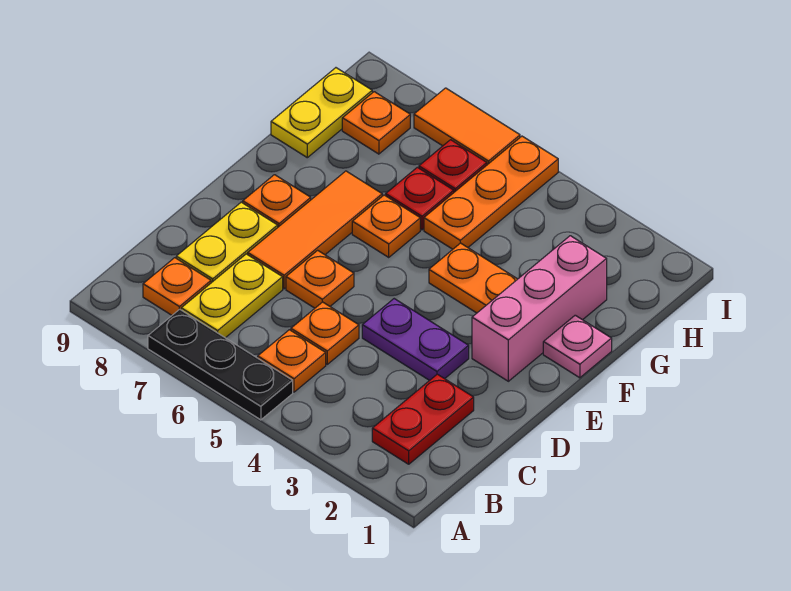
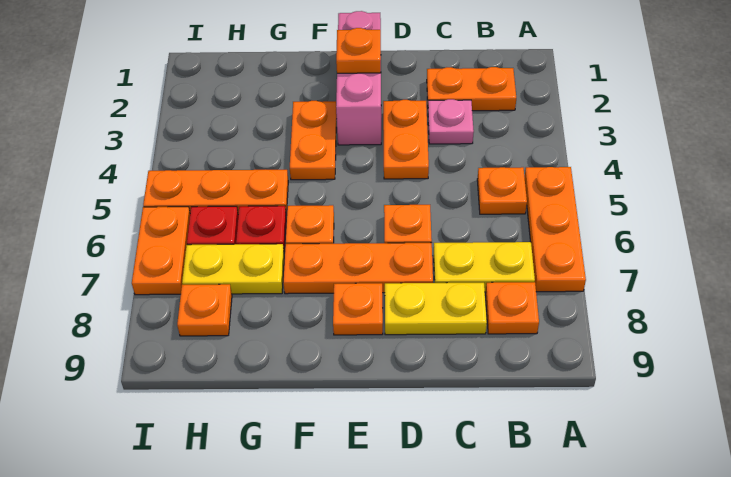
black plate A5:A7 level 1 -> orange plate A5:A7 level 1
red plate B2:C2 level 1 -> orange plate B2:C2 level 1
orange plate C5 level 1 -> orange plate E2 level 2
purple plate D3:D4 level 1 -> orange plate D3:D4 level 1
orange tile D7:F7 level 1 -> orange plate D7:F7 level 1
pink brick E2:G2 level 1 -> pink brick E1:E3 level 1
pink plate F1 level 1 -> pink plate C3 level 1
yellow plate G9:H9 level 1 -> yellow plate G7:H7 level 1
orange tile I6:I7 level 1 -> orange plate I6:I7 level 1

